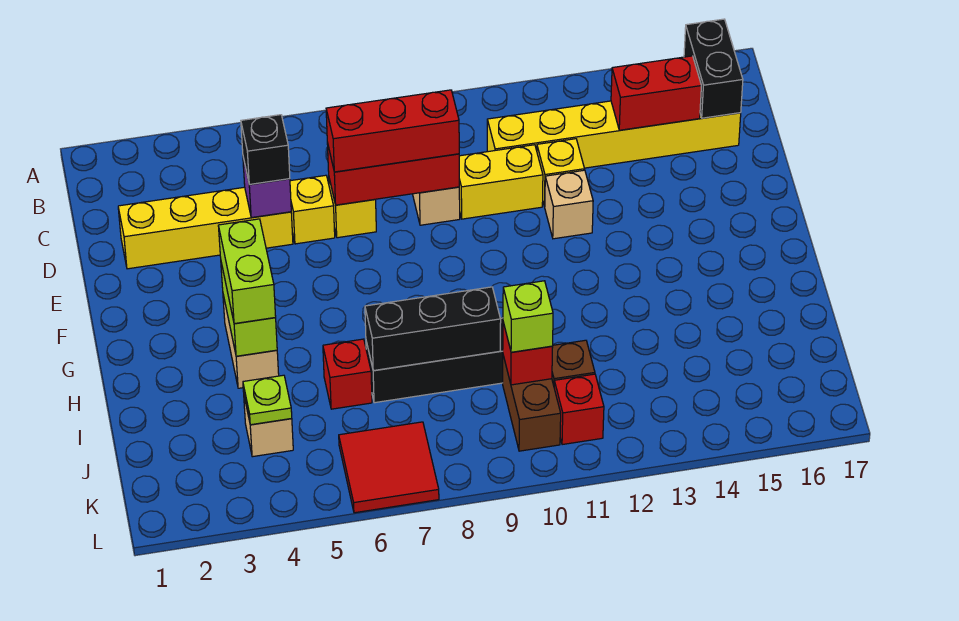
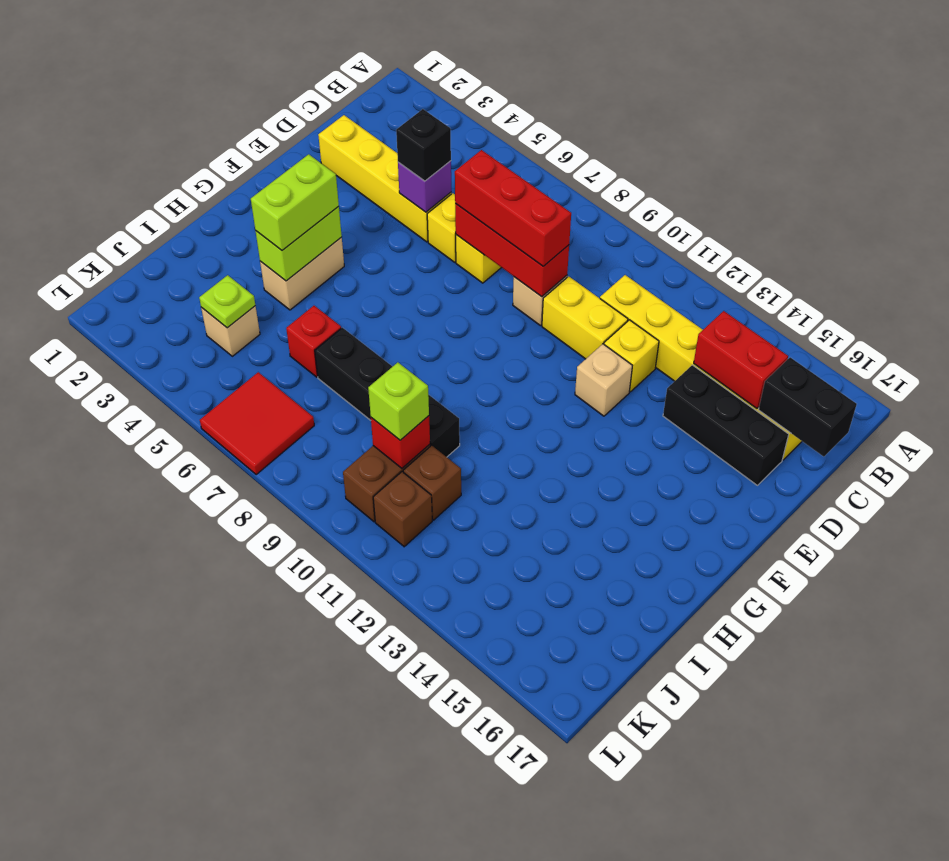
black brick B16:C16 level 2 -> black brick C16:C17 level 2
black brick I7:I9 level 2 -> black brick D14:D16 level 1
red brick K11 level 1 -> brown brick K11 level 1

